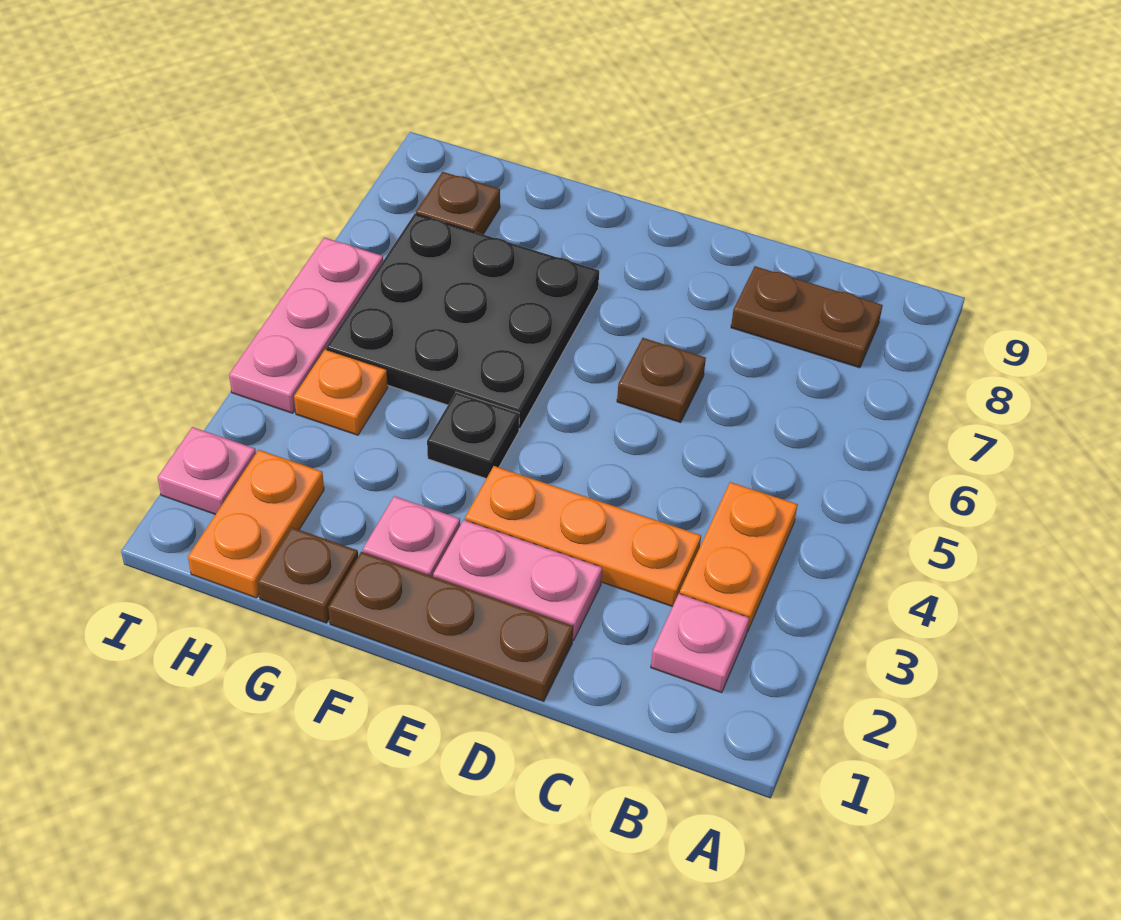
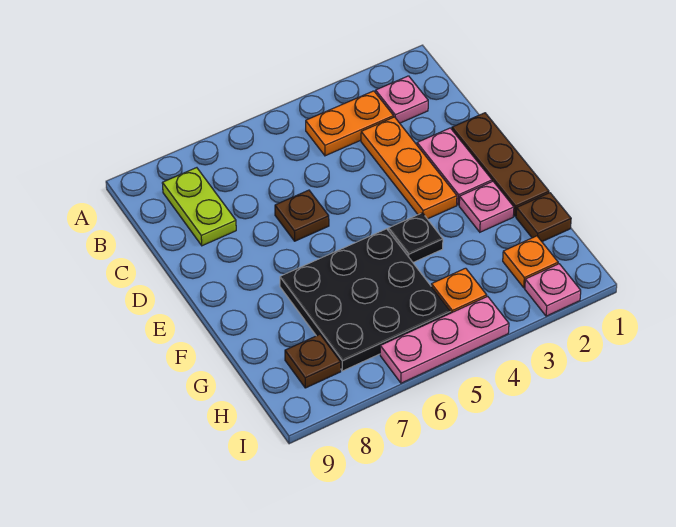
brown plate B8:C8 level 1 -> lime plate B8:C8 level 1
orange plate H1:H2 level 1 -> orange plate H2 level 1

